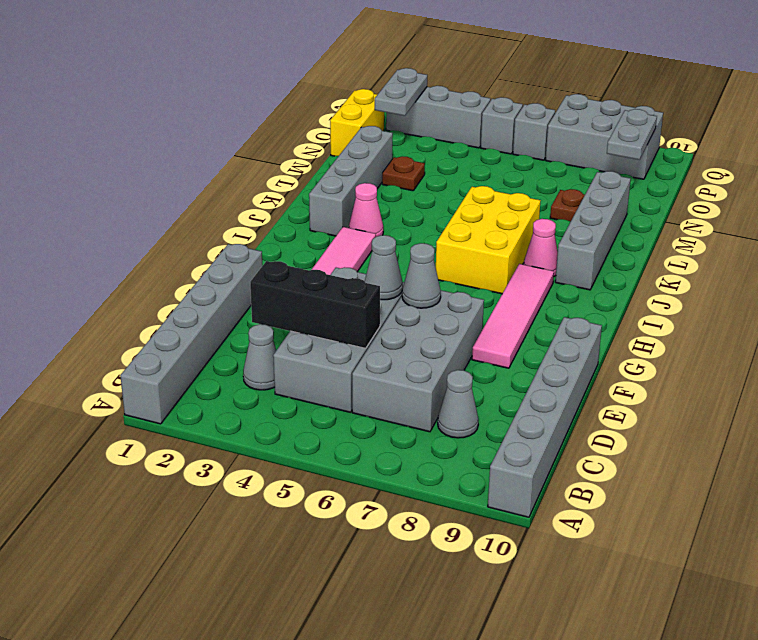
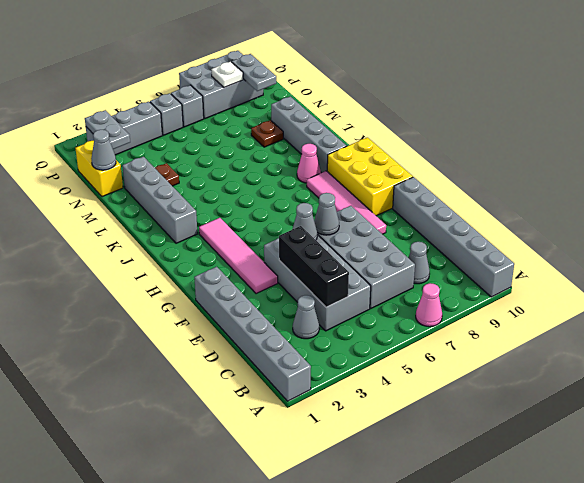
black brick D3:D5 level 2 -> black brick C4:E4 level 2
yellow brick I6:K7 level 1 -> yellow brick G9:I10 level 1
pink cone J3 level 1 -> pink cone A7 level 1
none -> grey cone N1 level 2
none -> white plate P8 level 2

